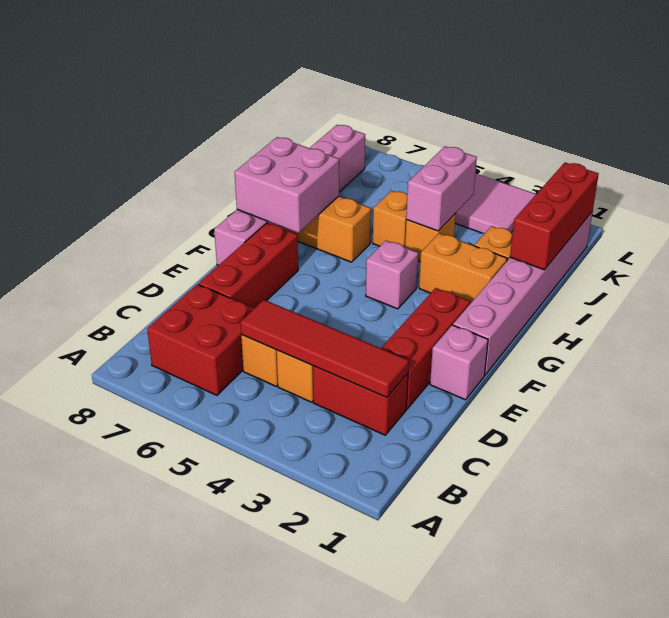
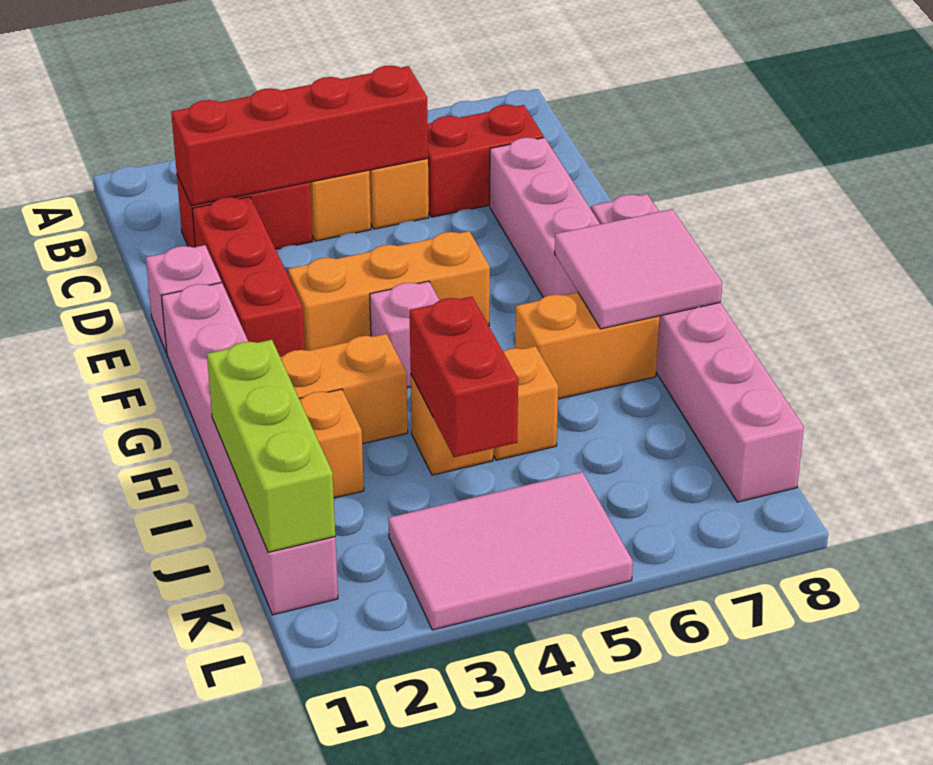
red brick B6:C7 level 1 -> red brick C6:C7 level 1
red tile C2:C5 level 2 -> red brick C2:C5 level 2
red brick D7:F7 level 1 -> pink brick D7:F7 level 1
none -> orange brick F3:F5 level 1
pink brick G7:H8 level 2 -> pink tile G7:H8 level 2
red brick I1:K1 level 2 -> lime brick I1:K1 level 2
pink brick I4:J4 level 2 -> red brick I4:J4 level 2

